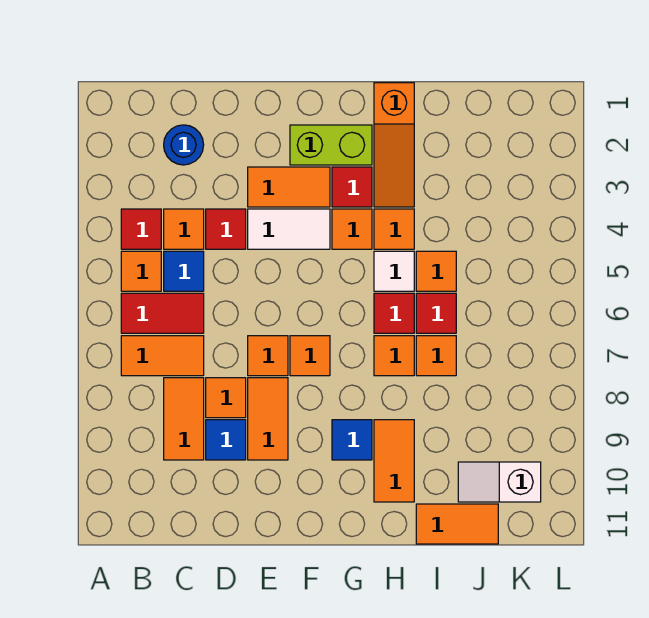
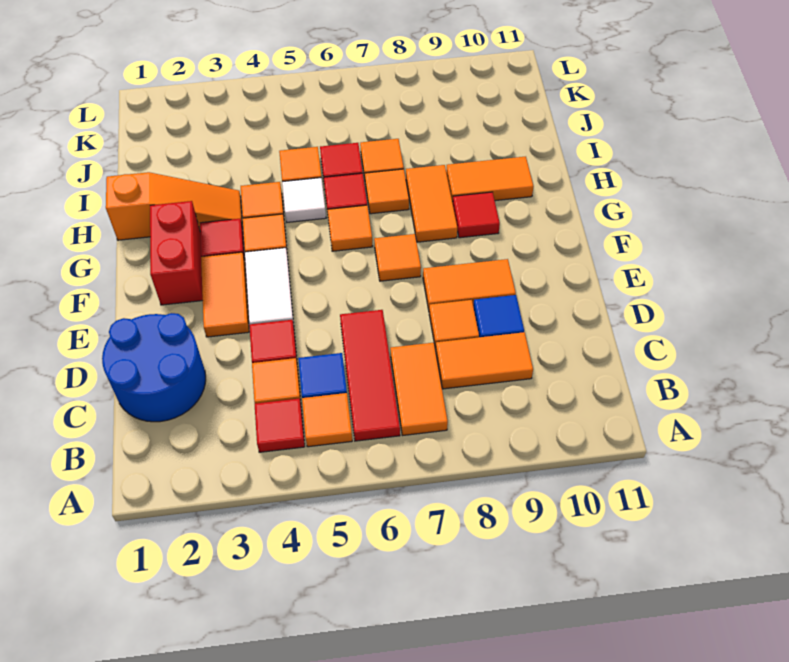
red tile B6:C6 level 1 -> red tile B6:D6 level 1
blue round brick C2 level 1 -> blue round brick C1:D2 level 1
orange tile E7 level 1 -> orange tile G6 level 1
lime brick F2:G2 level 1 -> red brick F2:G2 level 1
blue tile G9 level 1 -> red tile G9 level 1
orange tile I11:J11 level 1 -> orange tile G8:H8 level 1
white slope J10:K10 level 1 top K -> none

